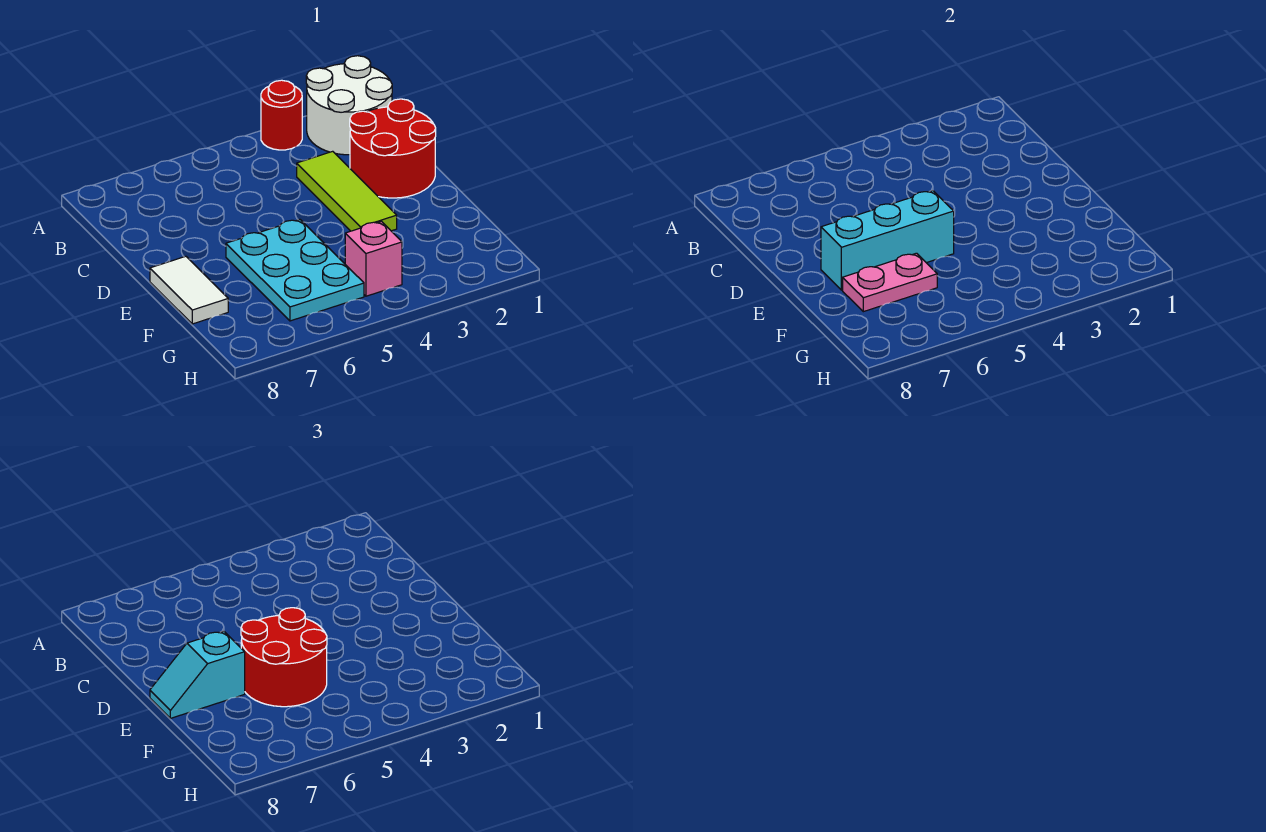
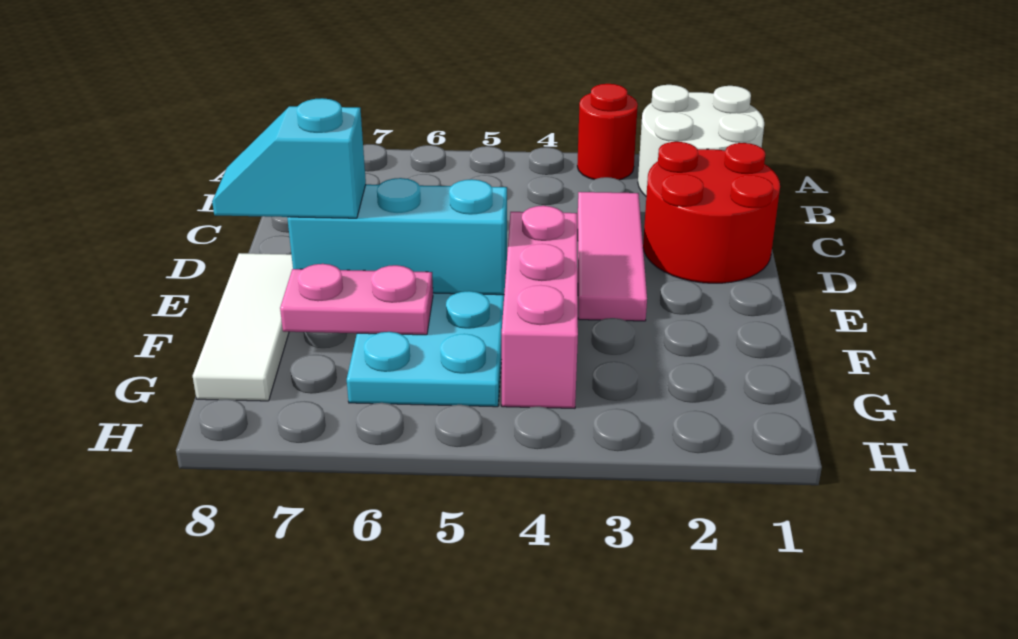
lime tile C3:E3 level 1 -> pink tile C3:E3 level 1
red round brick E5:F6 level 3 -> none
white tile E8:F8 level 1 -> white tile E8:G8 level 1
pink brick G4 level 1 -> pink brick E4:G4 level 1

